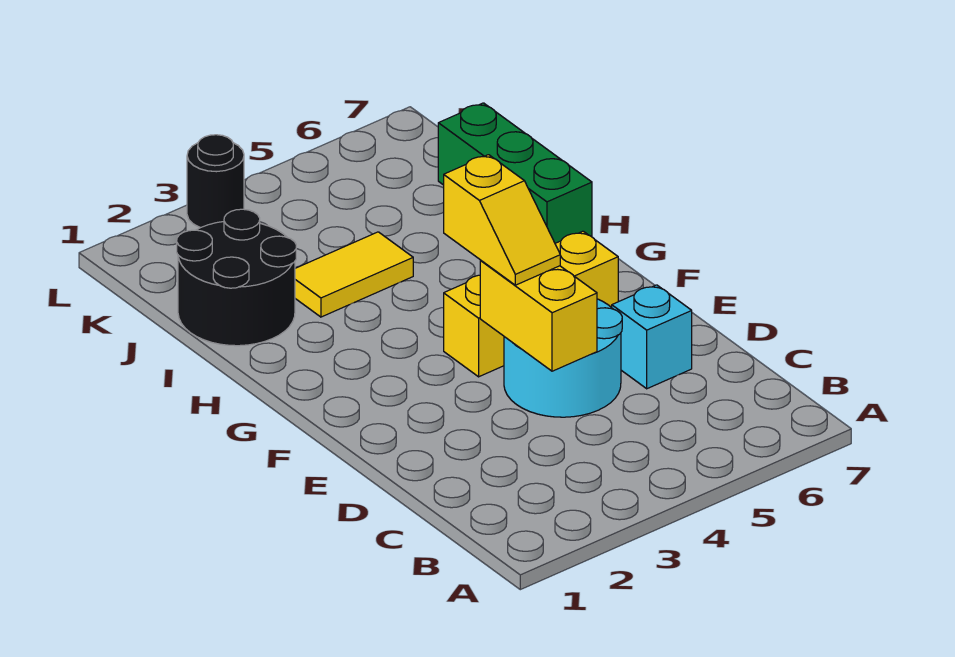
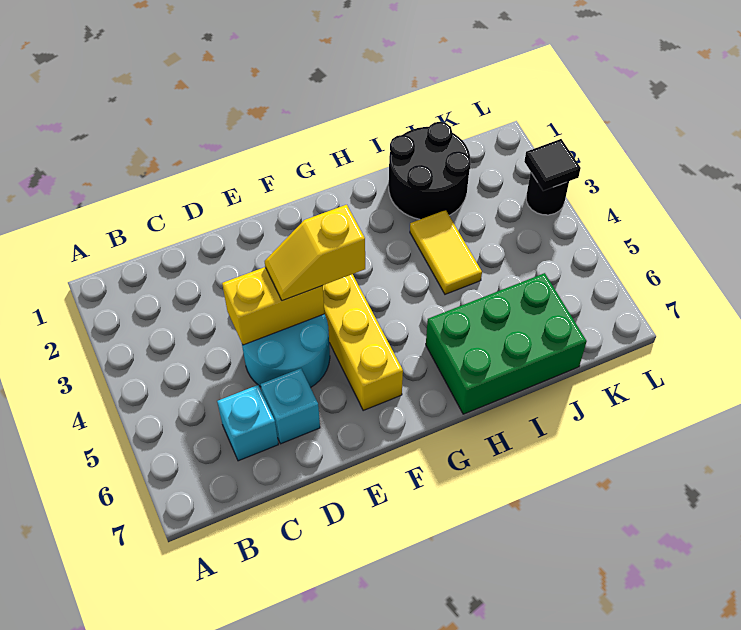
none -> cyan brick C6 level 1
green brick H7:J7 level 1 -> green brick H6:J7 level 1
none -> black tile L3 level 2

